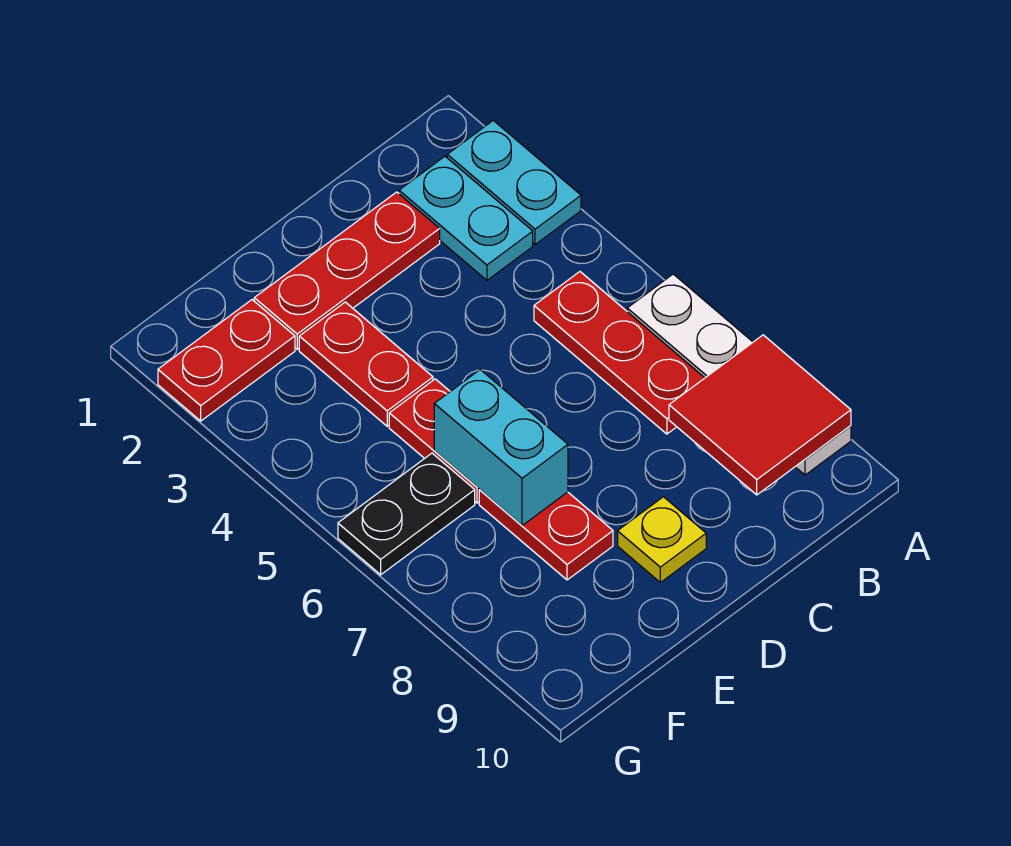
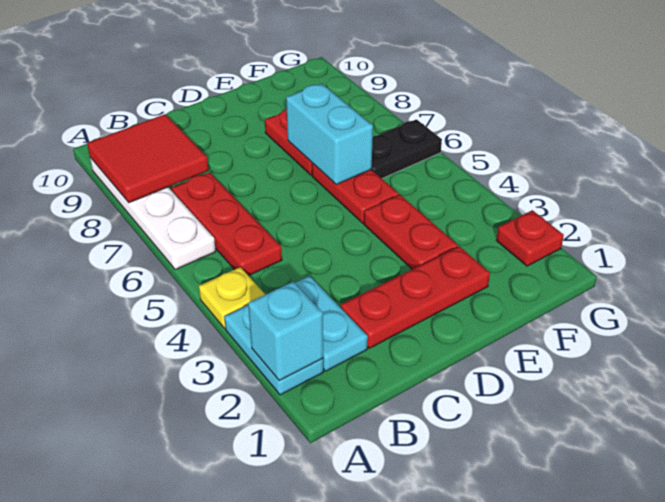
none -> cyan brick A2 level 2
yellow plate D9 level 1 -> yellow plate A4 level 1
red plate F2:G2 level 1 -> red plate G2 level 1

